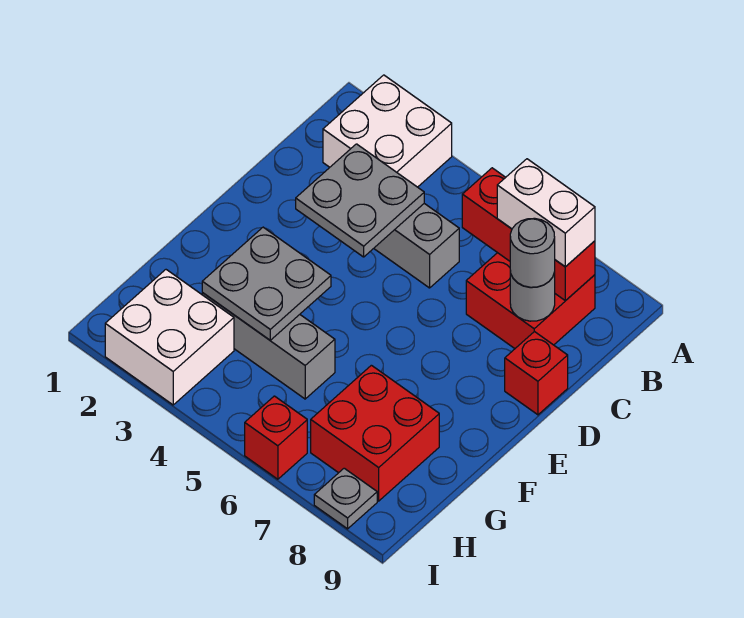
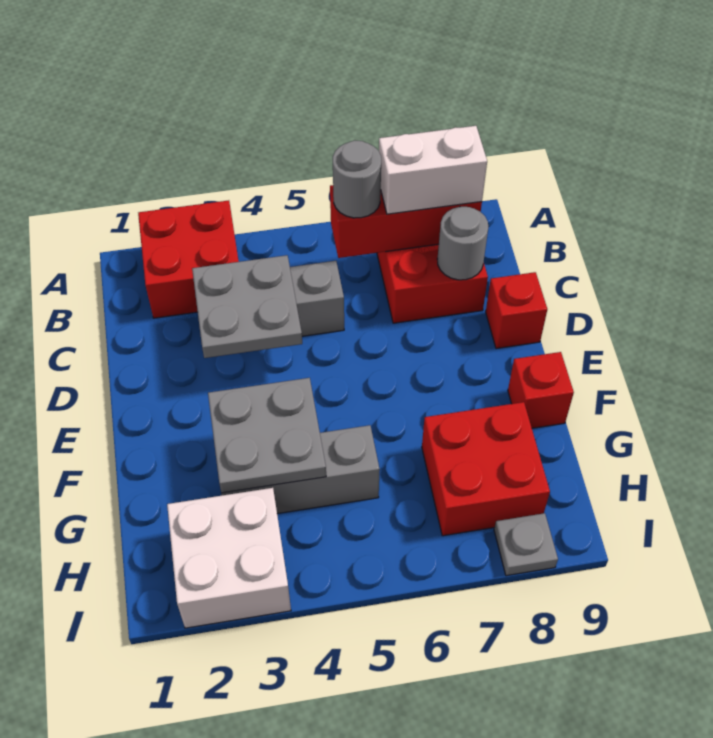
white brick A2:B3 level 1 -> red brick A2:B3 level 1
grey round brick C8 level 3 -> grey round brick B6 level 3
red brick I6 level 1 -> red brick F9 level 1

